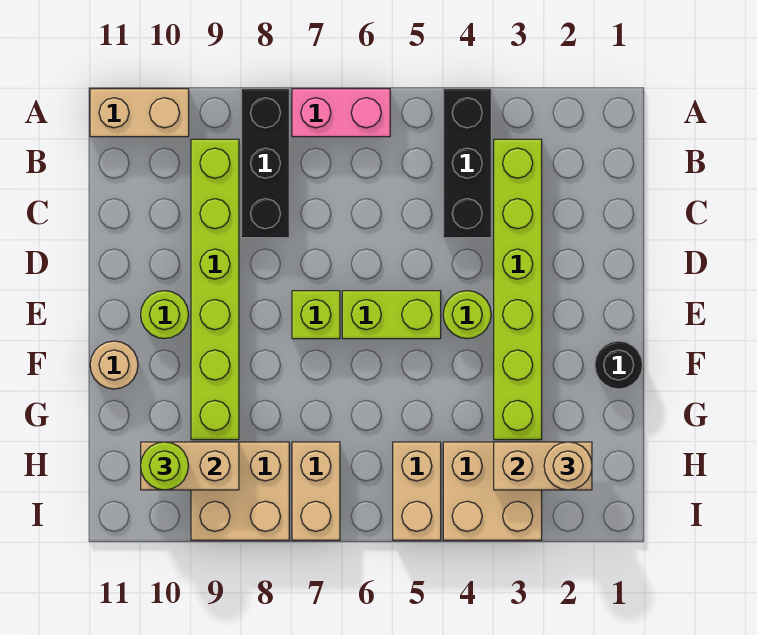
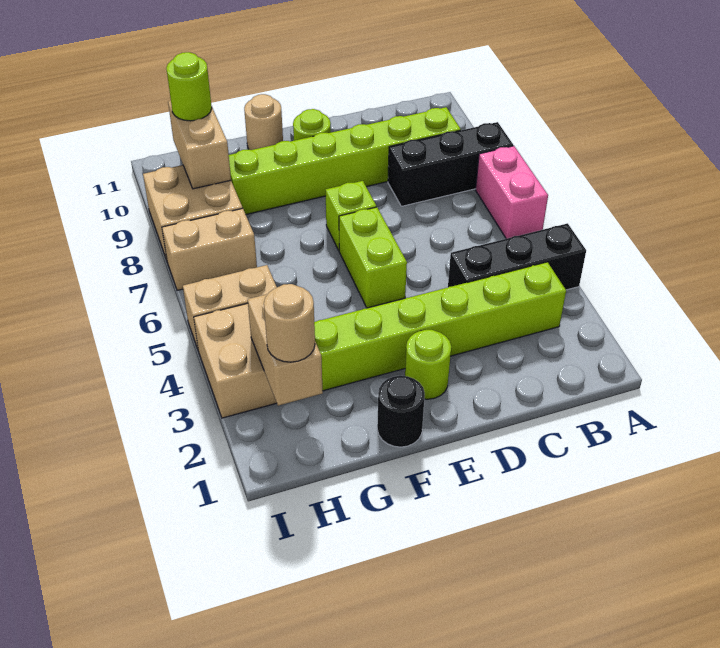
tan brick A10:A11 level 1 -> none
lime round brick E4 level 1 -> lime round brick E2 level 1

